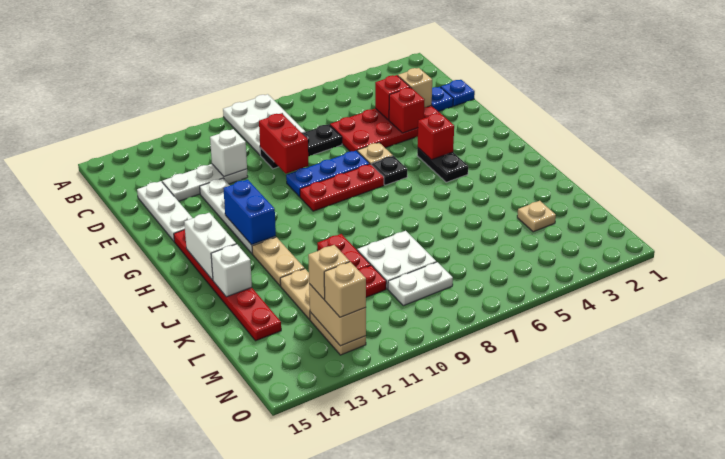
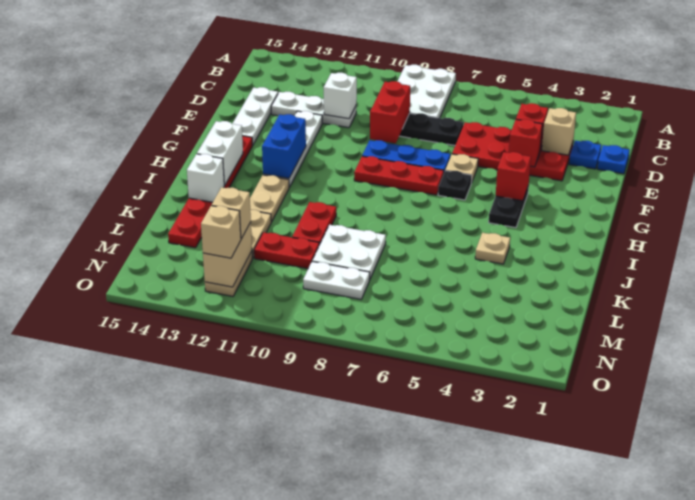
tan plate L3 level 1 -> tan plate J4 level 1

